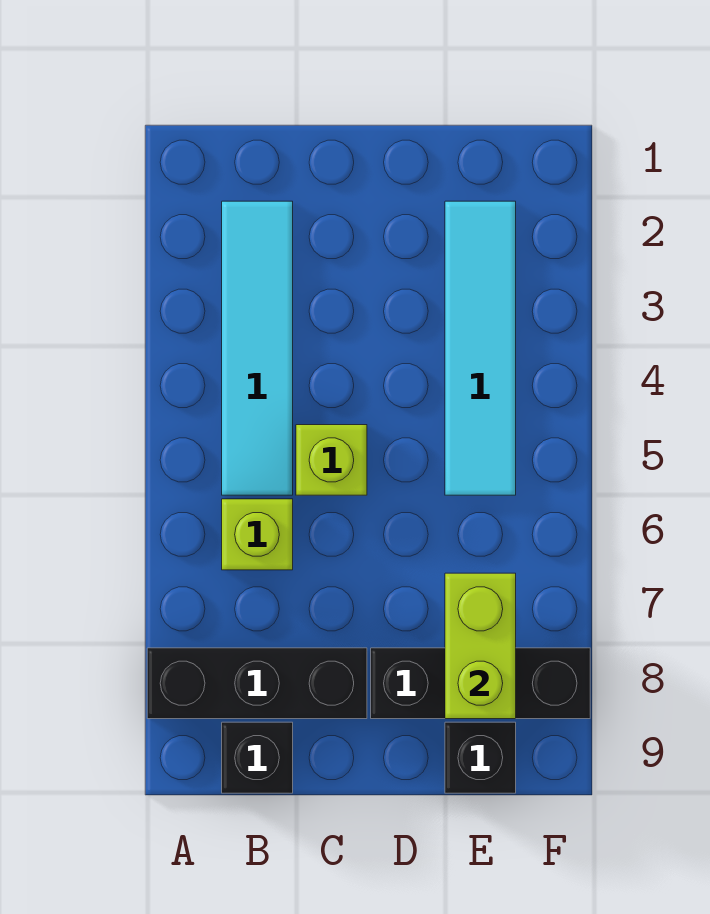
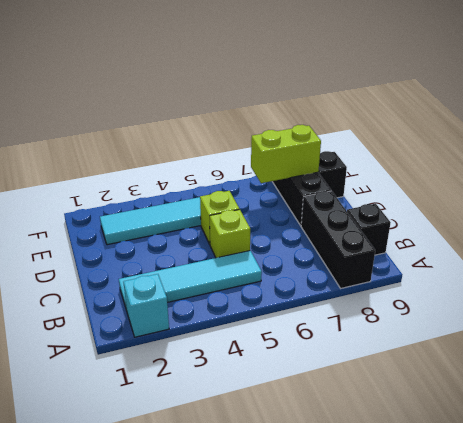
none -> cyan brick A2 level 1
lime brick B6 level 1 -> lime brick D5 level 1

